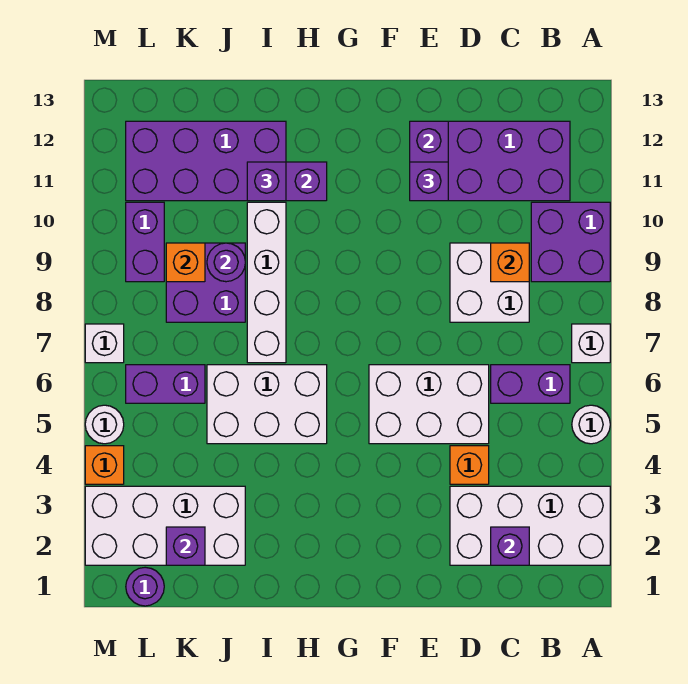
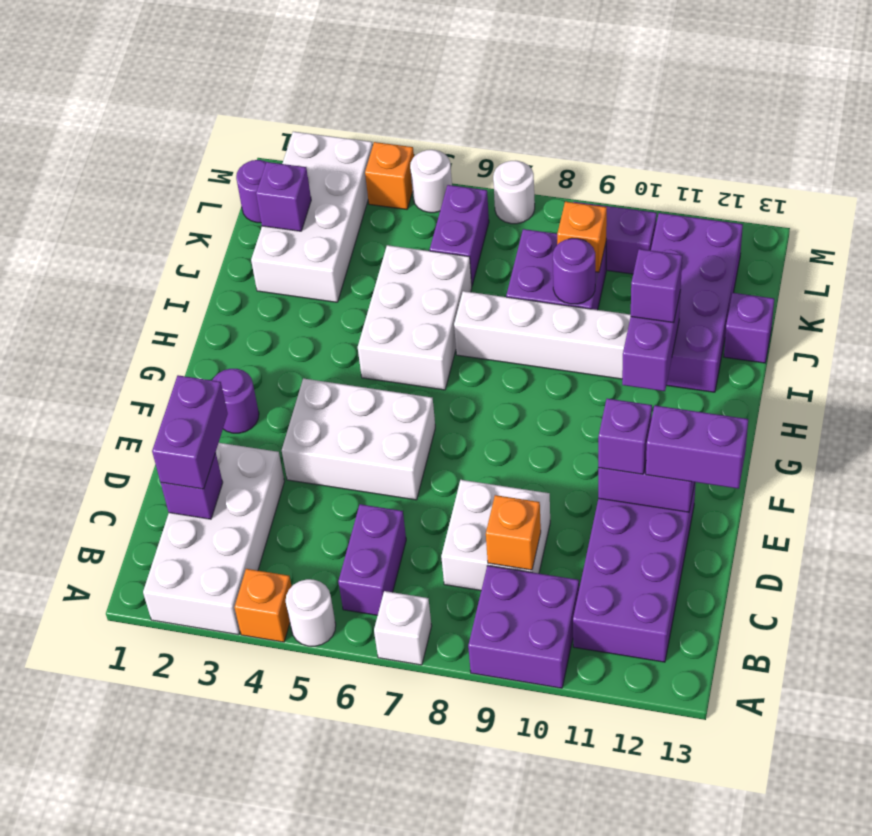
none -> purple brick C2:D2 level 3
orange brick D4 level 1 -> orange brick A4 level 1
white brick D5:F6 level 1 -> white brick E4:F6 level 1
none -> purple brick E12:E13 level 3
none -> purple round brick F2 level 1
none -> purple brick J13 level 1
white brick M7 level 1 -> white round brick M7 level 1

